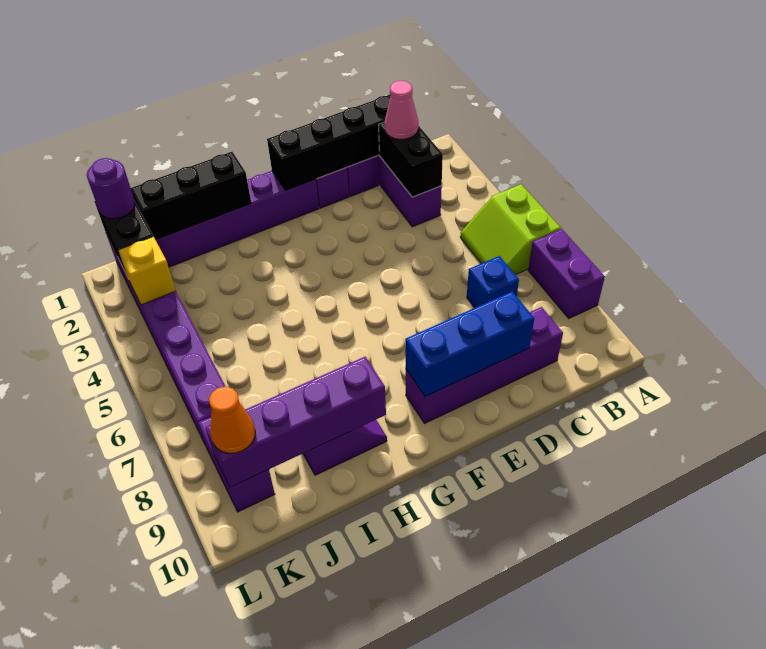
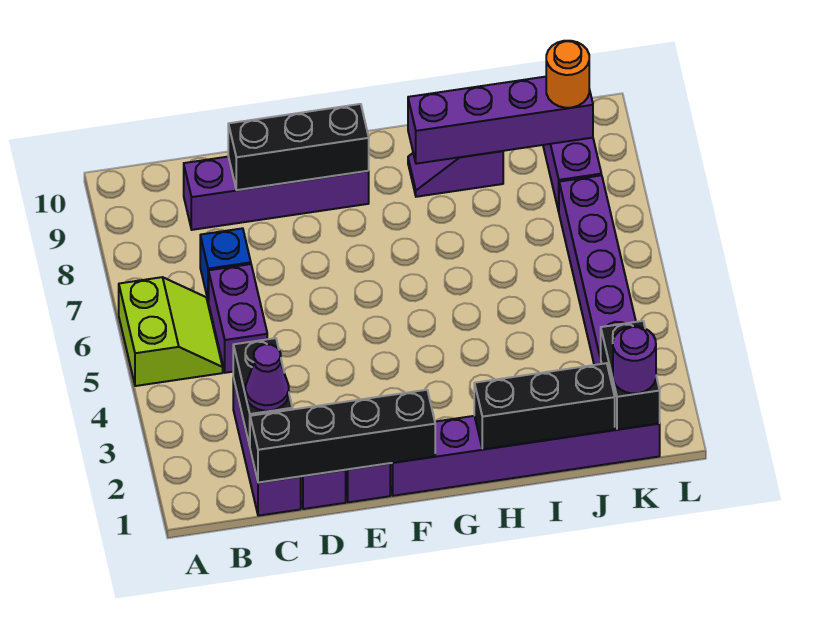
purple brick A7:A8 level 1 -> purple brick C5:C6 level 1
pink cone C2 level 3 -> purple cone C2 level 3
blue brick D9:F9 level 2 -> black brick D9:F9 level 2
yellow brick K3 level 2 -> none
orange cone K9 level 3 -> orange round brick K9 level 3

